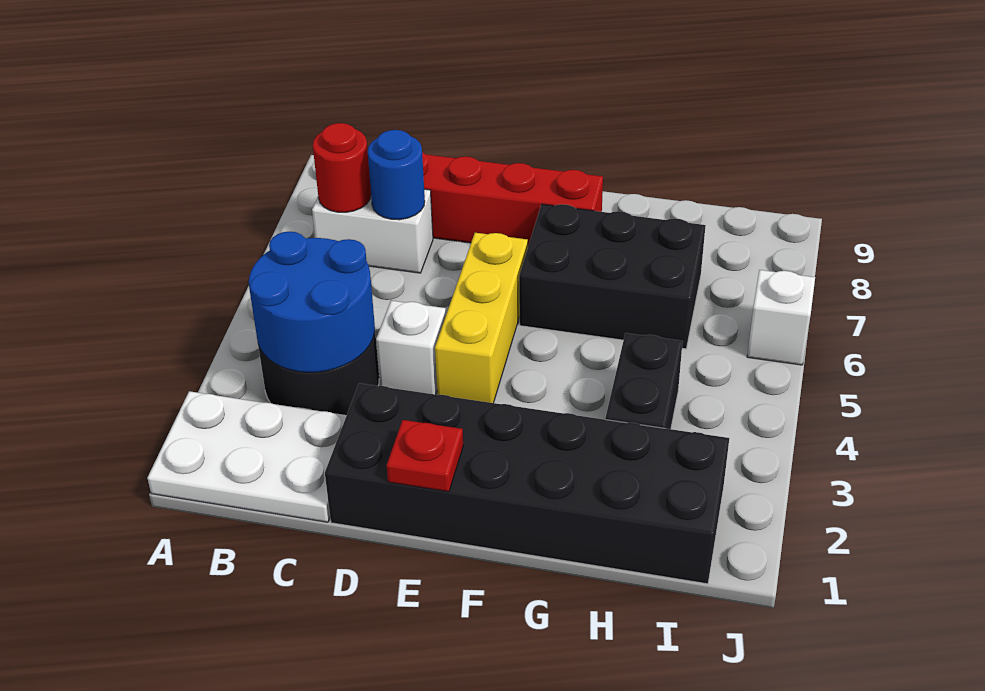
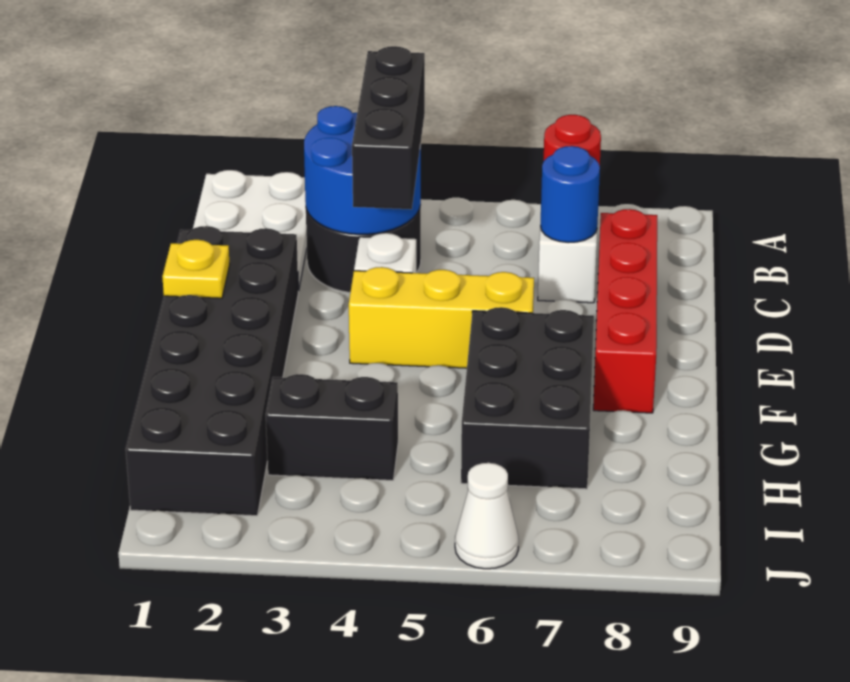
none -> black brick B4:D4 level 3
red plate E1 level 2 -> yellow plate E1 level 2
white brick J6 level 1 -> white cone J6 level 1

